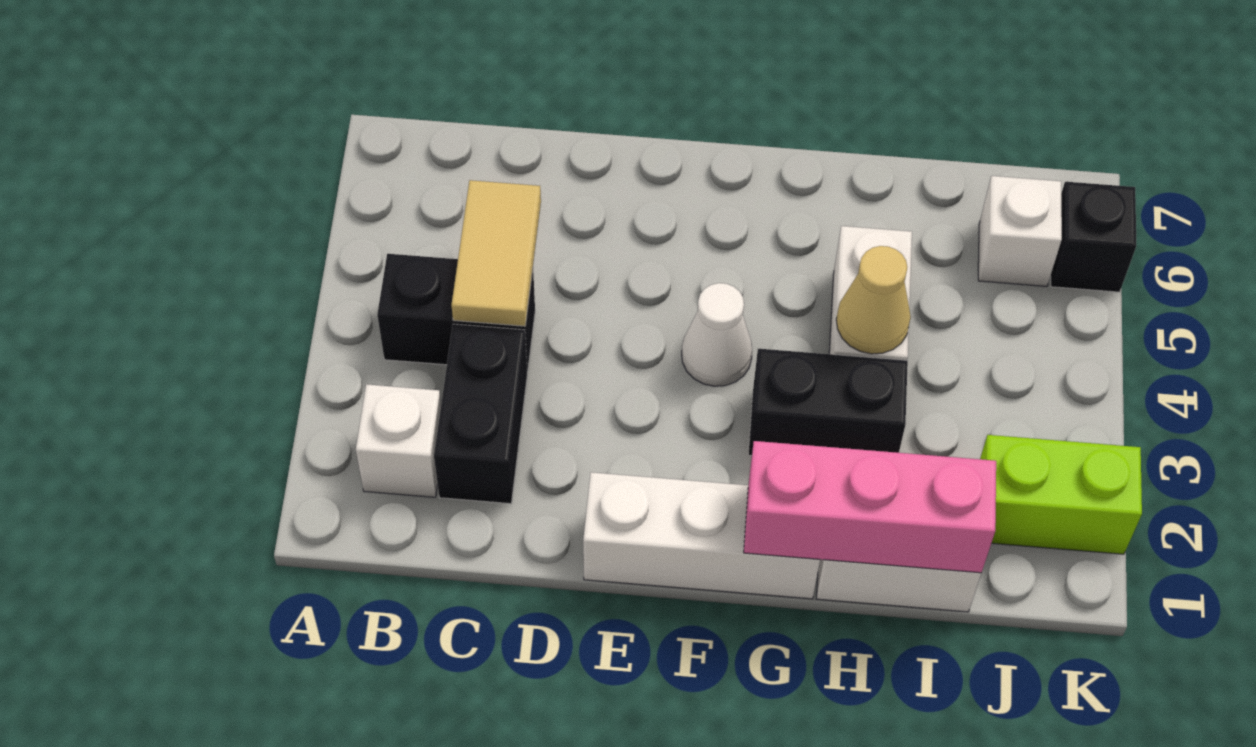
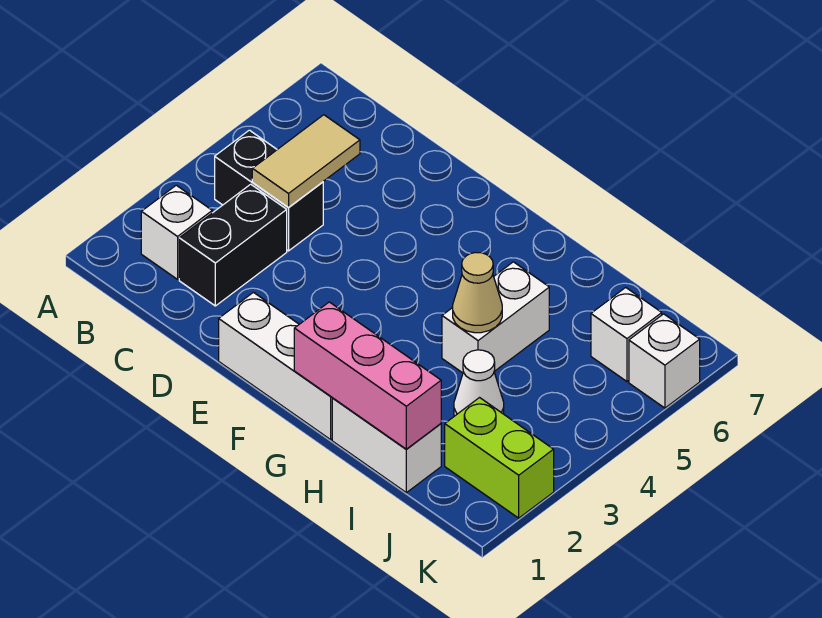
white cone F4 level 1 -> white cone I3 level 1
black brick G3:H3 level 1 -> none
black brick K6 level 1 -> white brick K6 level 1

